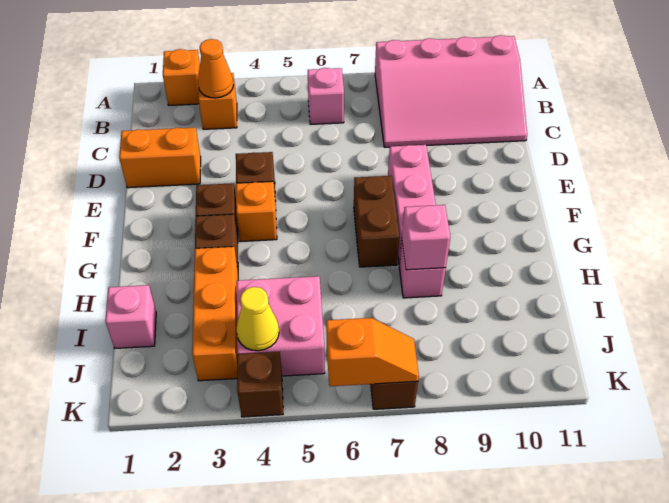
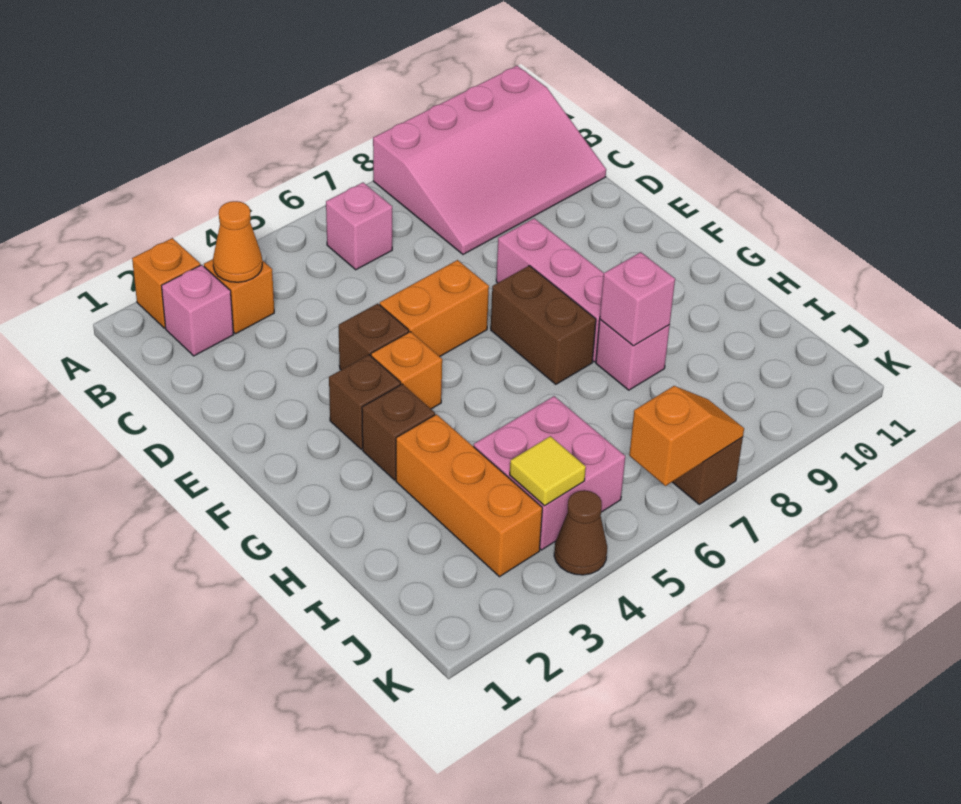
orange brick D1:D2 level 1 -> orange brick E5:E6 level 1
pink brick I1 level 1 -> pink brick B2 level 1
yellow cone J4 level 2 -> yellow tile J4 level 2
brown brick K4 level 1 -> brown cone K4 level 1

